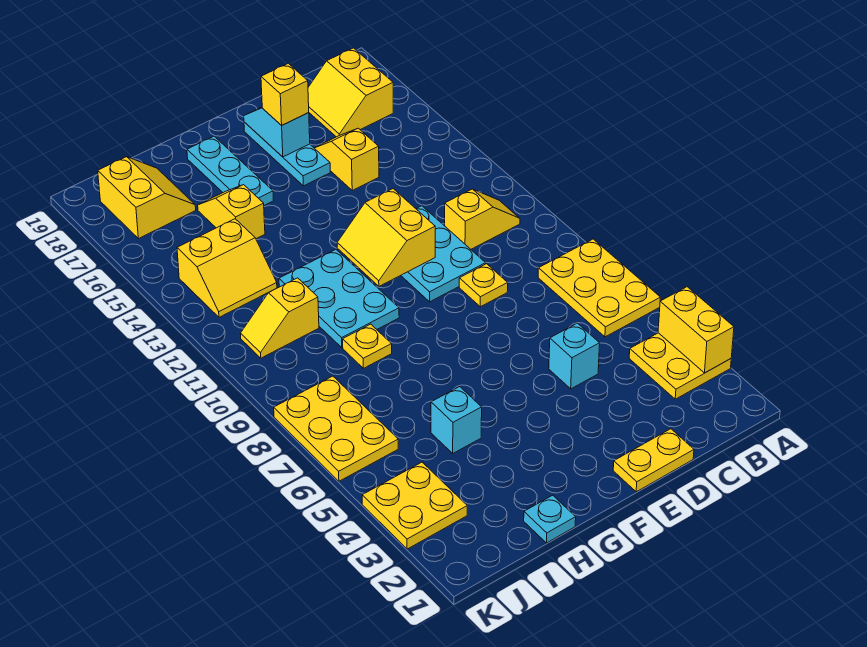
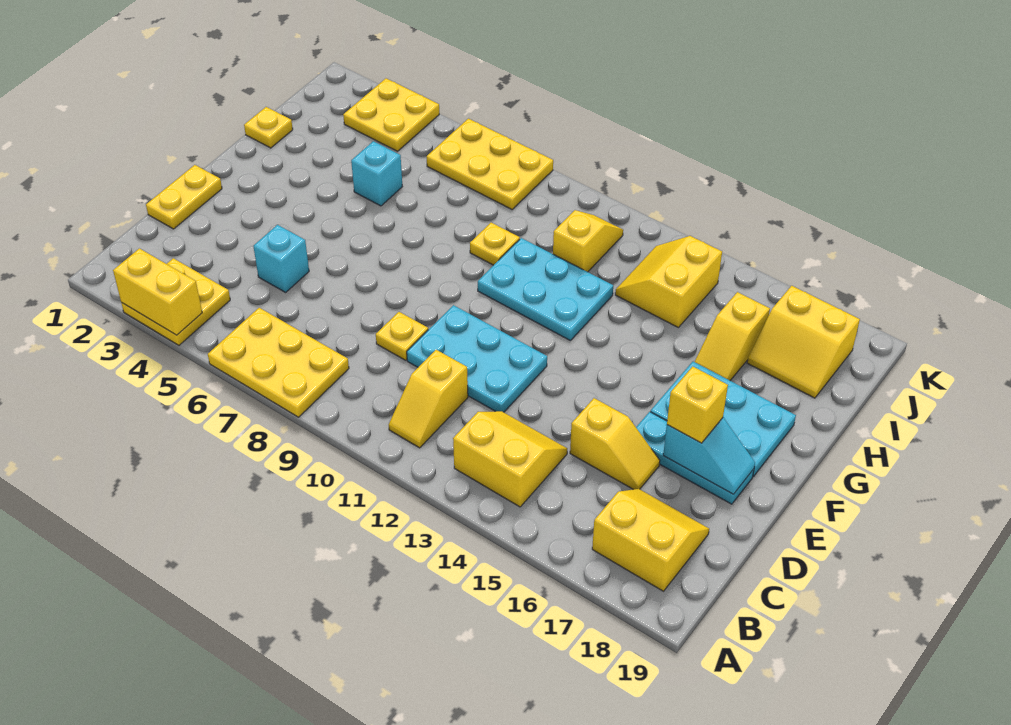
yellow slope E11:F12 level 2 top E -> yellow slope B13:C14 level 1 top B
cyan plate G16:G18 level 1 -> cyan plate F16:G18 level 1
cyan plate H1 level 1 -> yellow plate H1 level 1
yellow slope H15:H16 level 1 top 15 -> yellow slope H16:I16 level 1 top I

